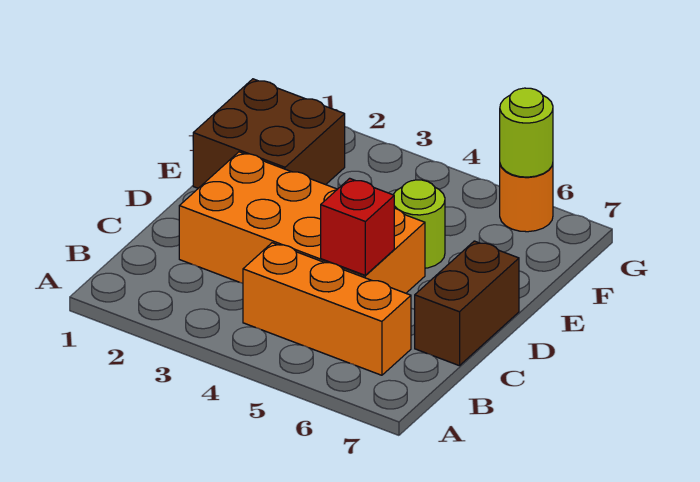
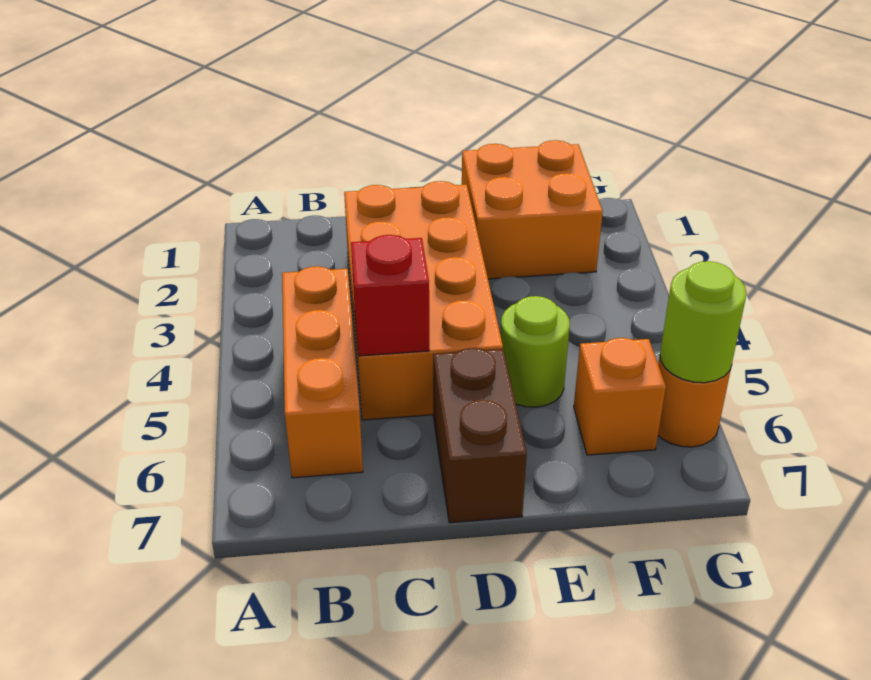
brown brick C7:D7 level 1 -> brown brick D6:D7 level 1
brown brick E1:F2 level 1 -> orange brick E1:F2 level 1
none -> orange brick F6 level 1

